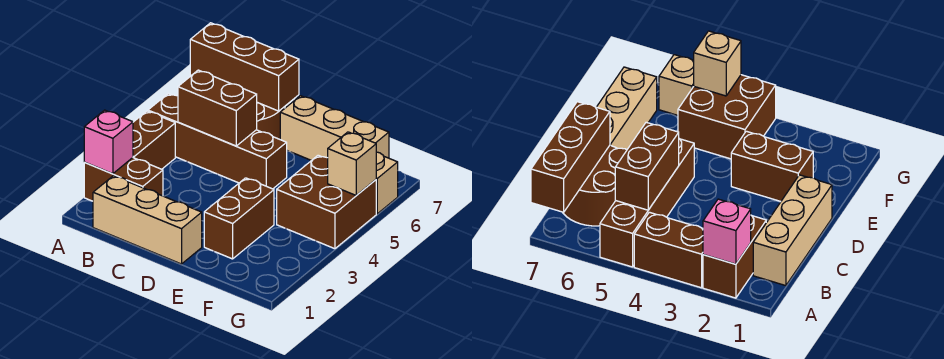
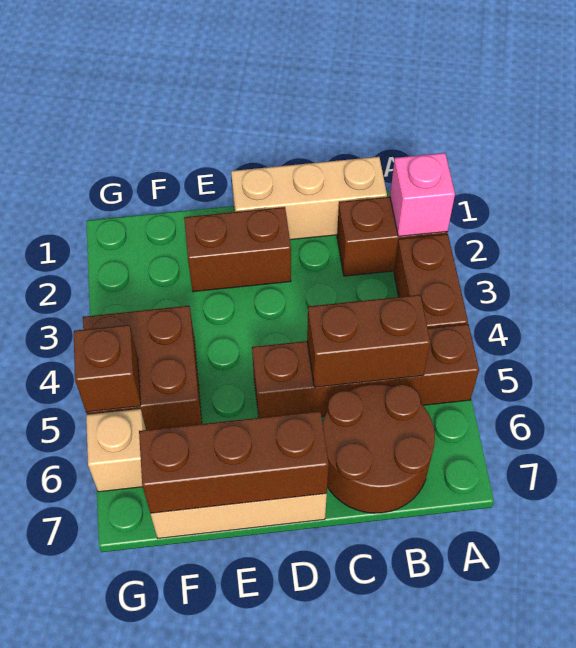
brown brick A7:C7 level 2 -> brown brick D7:F7 level 2
brown brick E2:E3 level 1 -> brown brick D2:E2 level 1
tan brick G5 level 2 -> brown brick G5 level 2

